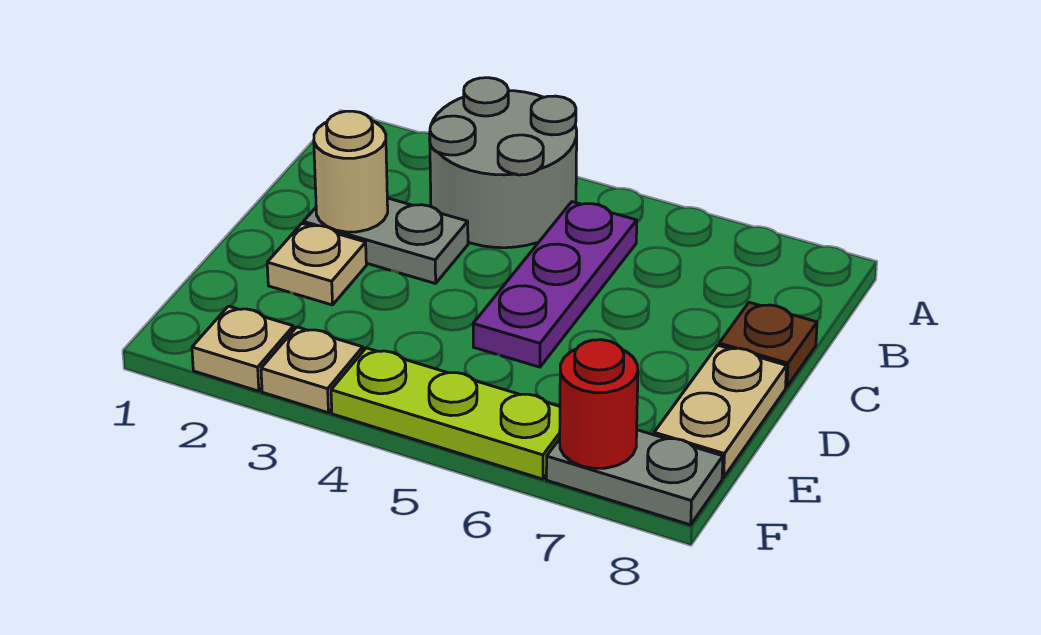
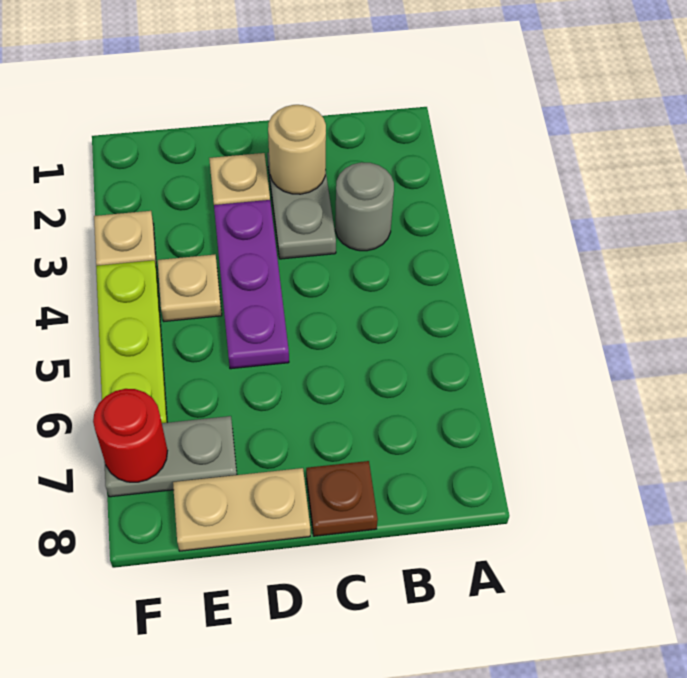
grey round brick A3:B4 level 1 -> grey round brick B3 level 1
purple plate B5:D5 level 1 -> purple plate D3:D5 level 1
tan plate F2 level 1 -> tan plate E4 level 1
grey plate F7:F8 level 1 -> grey plate E7:F7 level 1

